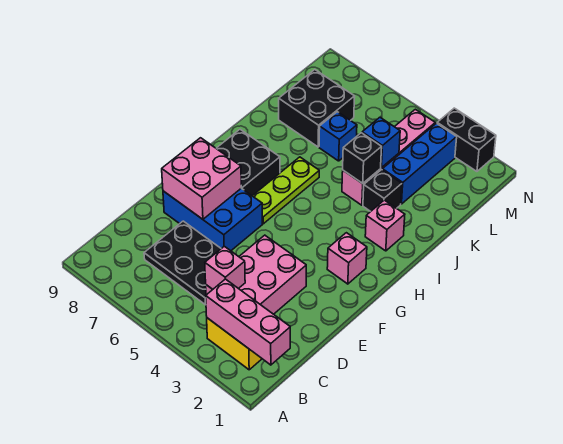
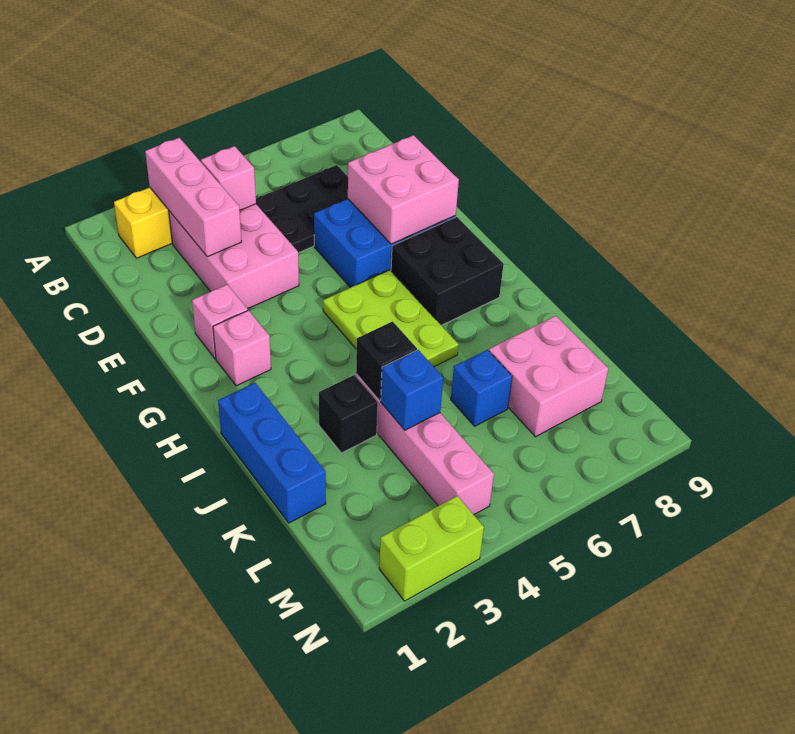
pink brick B1:B3 level 2 -> pink brick B3:D3 level 2
lime plate G6:I6 level 1 -> lime plate G5:I6 level 1
pink brick I2 level 1 -> pink brick F2 level 1
blue brick K3:M3 level 1 -> blue brick I1:K1 level 1
black brick K7:L8 level 1 -> pink brick K7:L8 level 1
black brick N2:N3 level 1 -> lime brick N2:N3 level 1

